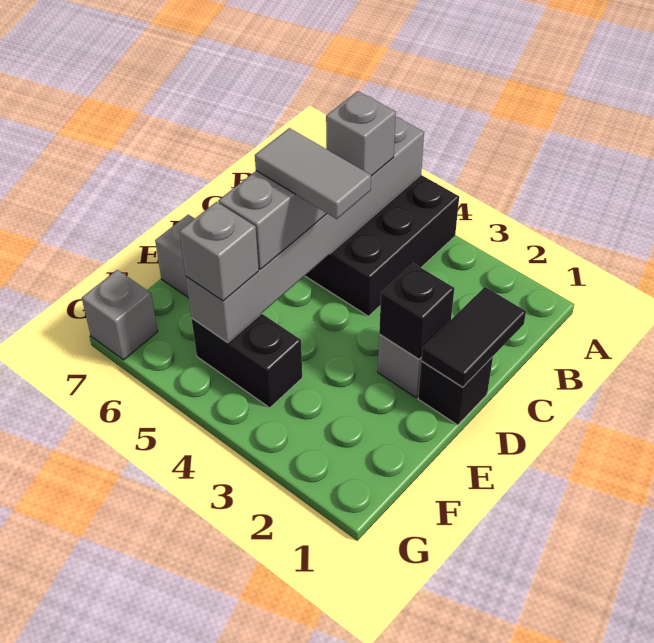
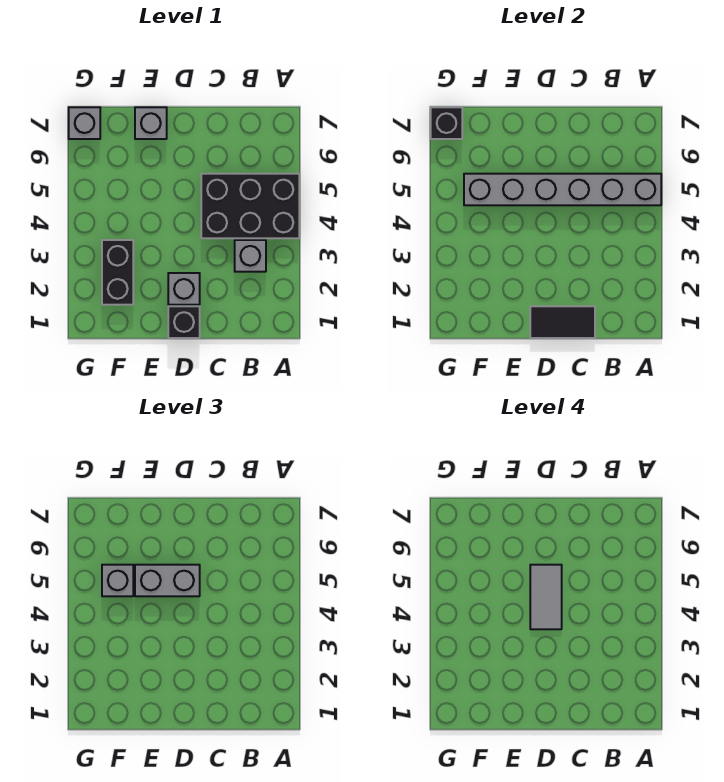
grey brick B5 level 3 -> grey brick B3 level 1
black brick D2 level 2 -> black brick G7 level 2
black brick F4:F5 level 1 -> black brick F2:F3 level 1

